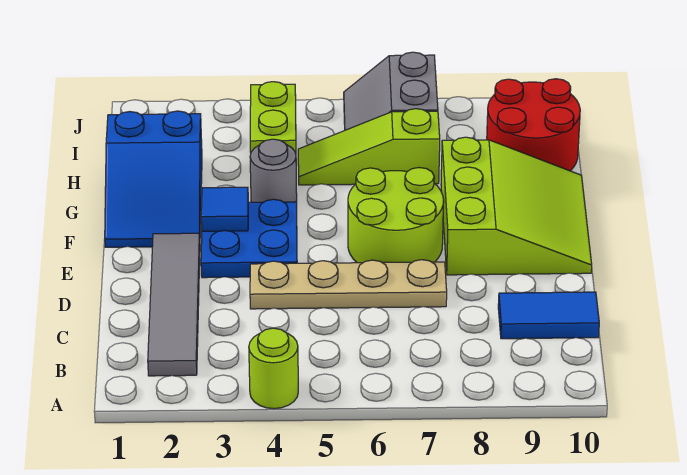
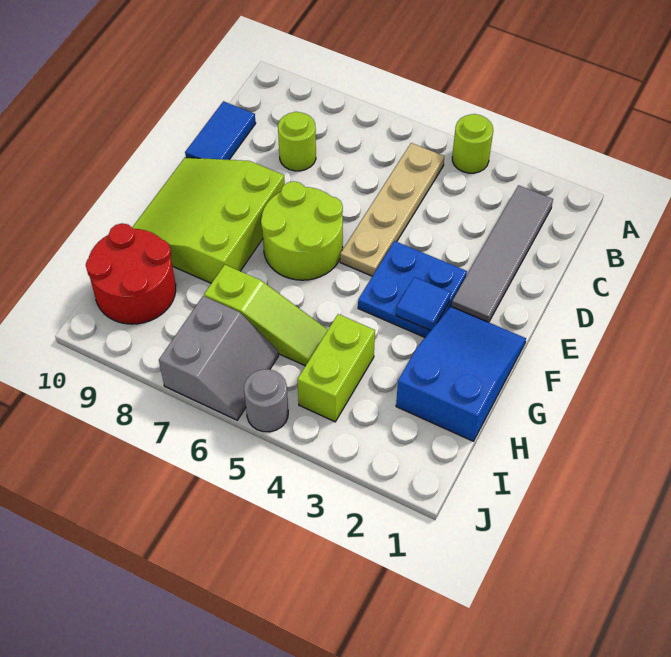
none -> lime round brick C8 level 1
blue tile C9:C10 level 1 -> blue tile C10:D10 level 1
tan plate D4:D7 level 1 -> tan plate B5:E5 level 1
grey round brick G4 level 1 -> grey round brick J5 level 1

